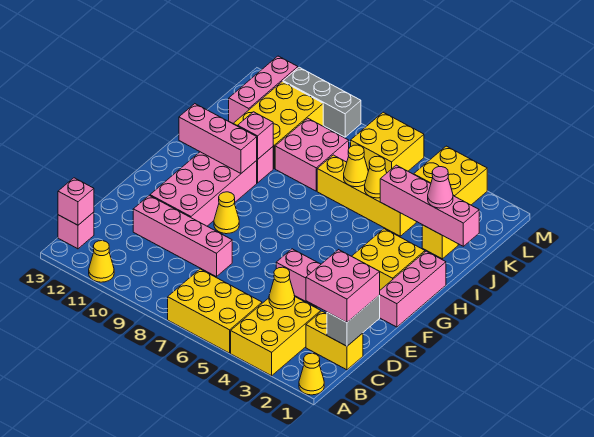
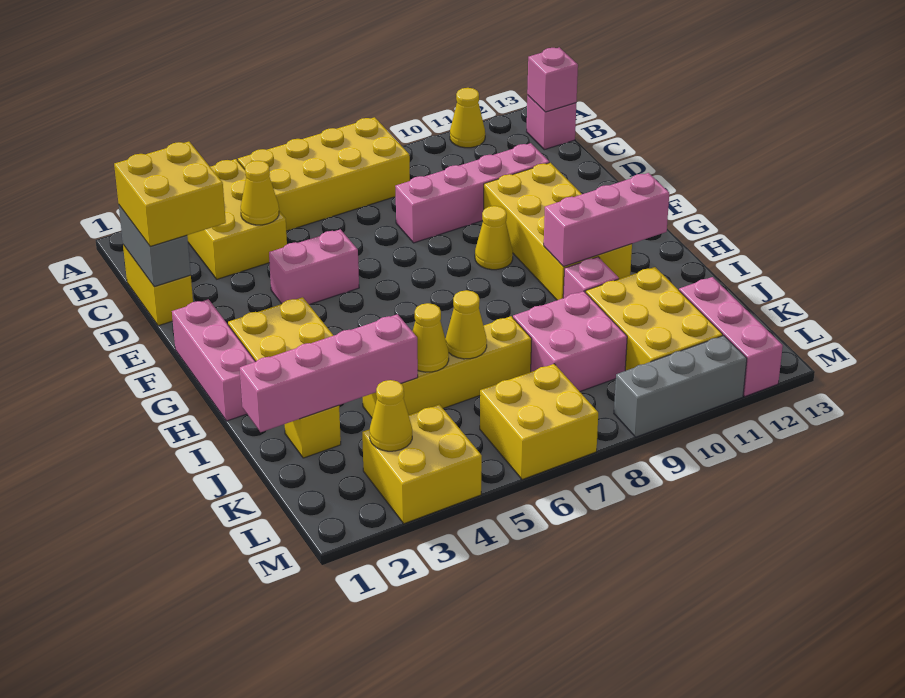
yellow cone A1 level 1 -> yellow cone L3 level 2
yellow brick A5:B7 level 1 -> yellow brick A5:B8 level 1
yellow brick C1:C2 level 1 -> yellow brick C1:D1 level 1
pink brick C1:D2 level 3 -> yellow brick C1:D2 level 3
pink brick E10:H11 level 1 -> yellow brick E10:H11 level 1
pink brick I10 level 2 -> none
pink cone J2 level 3 -> none

